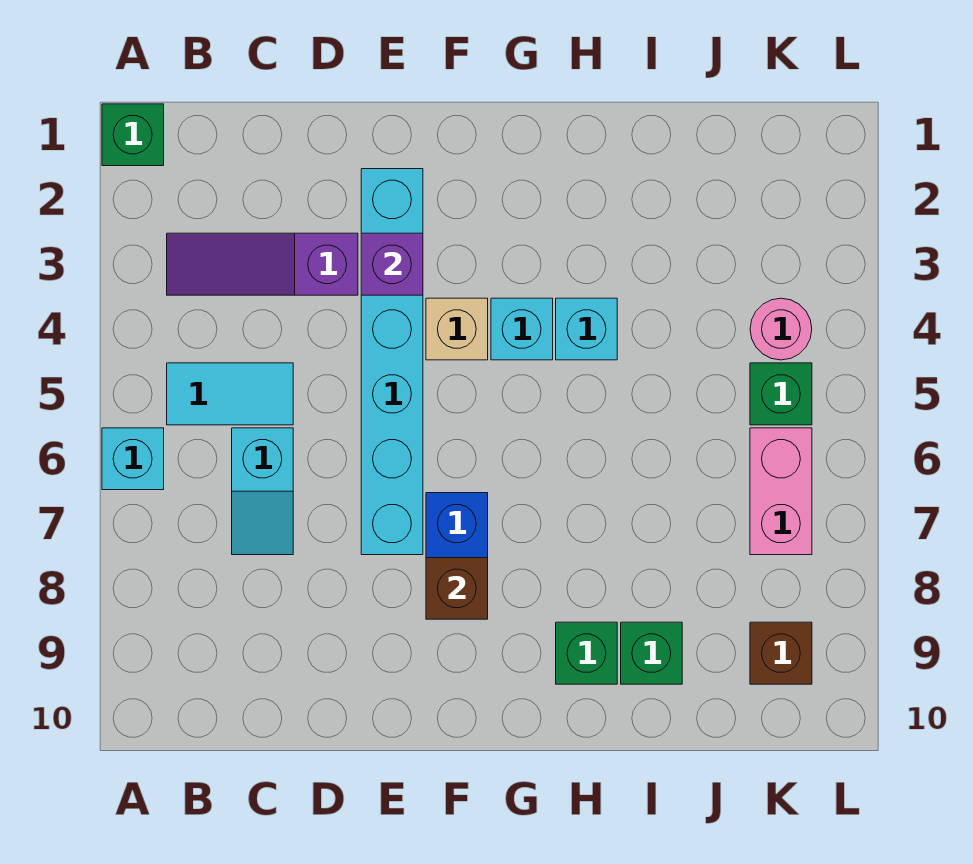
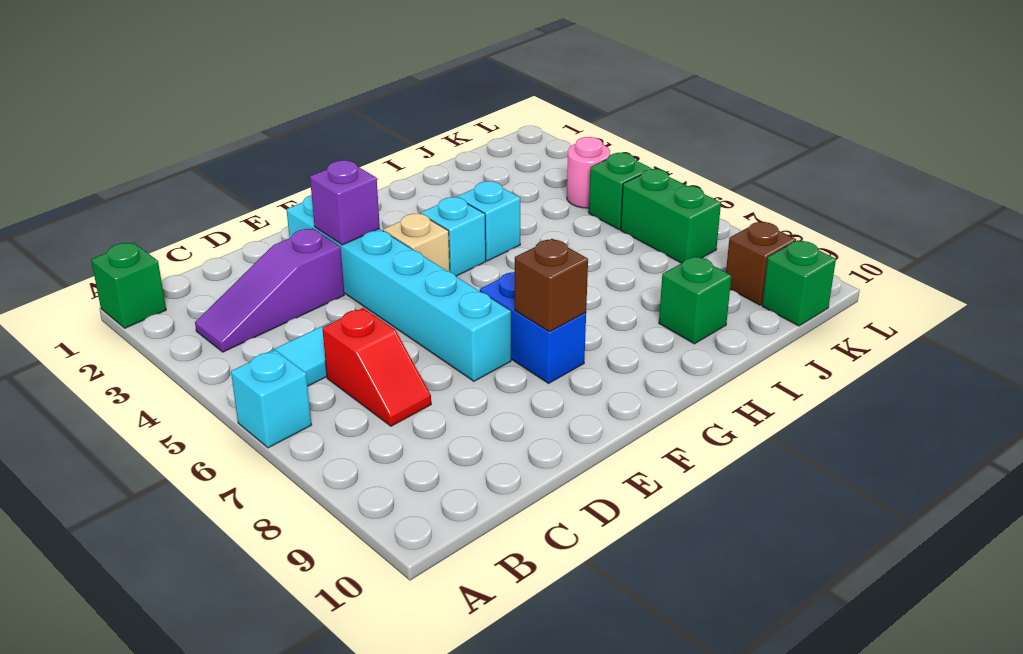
cyan slope C6:C7 level 1 top 6 -> red slope C6:C7 level 1 top 6
green brick H9 level 1 -> green brick K10 level 1
pink brick K6:K7 level 1 -> green brick K6:K7 level 1

